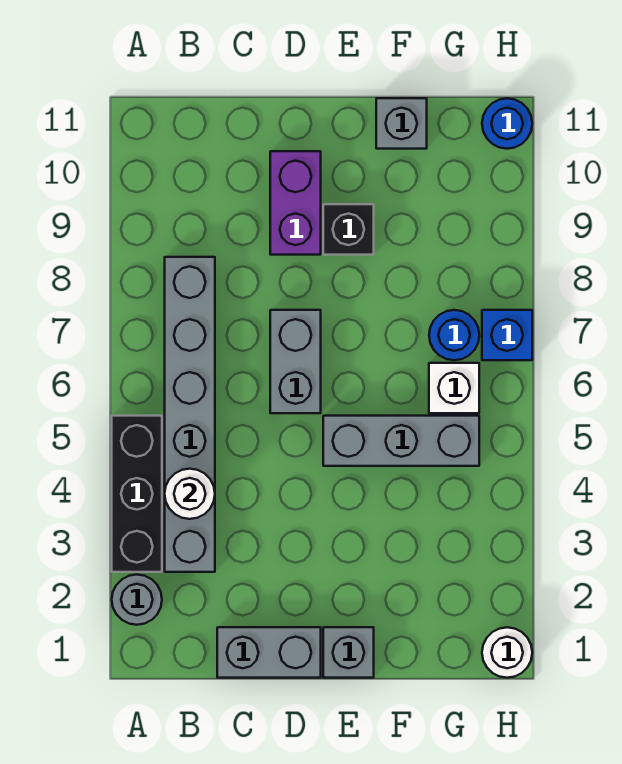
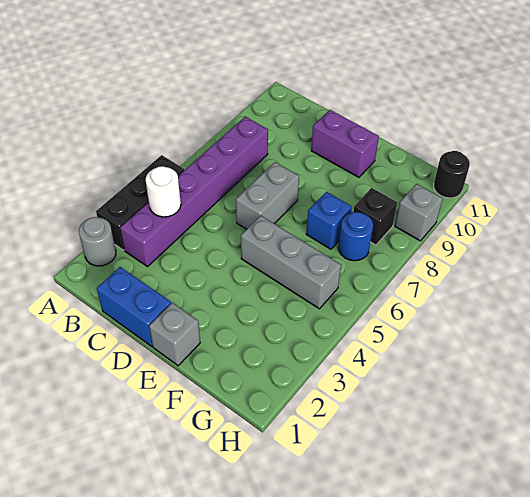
grey brick B3:B8 level 1 -> purple brick B3:B8 level 1
grey brick C1:D1 level 1 -> blue brick C1:D1 level 1
purple brick D9:D10 level 1 -> purple brick D10:E10 level 1
black brick E9 level 1 -> black brick G8 level 1
grey brick F11 level 1 -> grey brick H9 level 1
white brick G6 level 1 -> none
white round brick H1 level 1 -> none
blue brick H7 level 1 -> blue brick F7 level 1
blue round brick H11 level 1 -> black round brick H11 level 1

